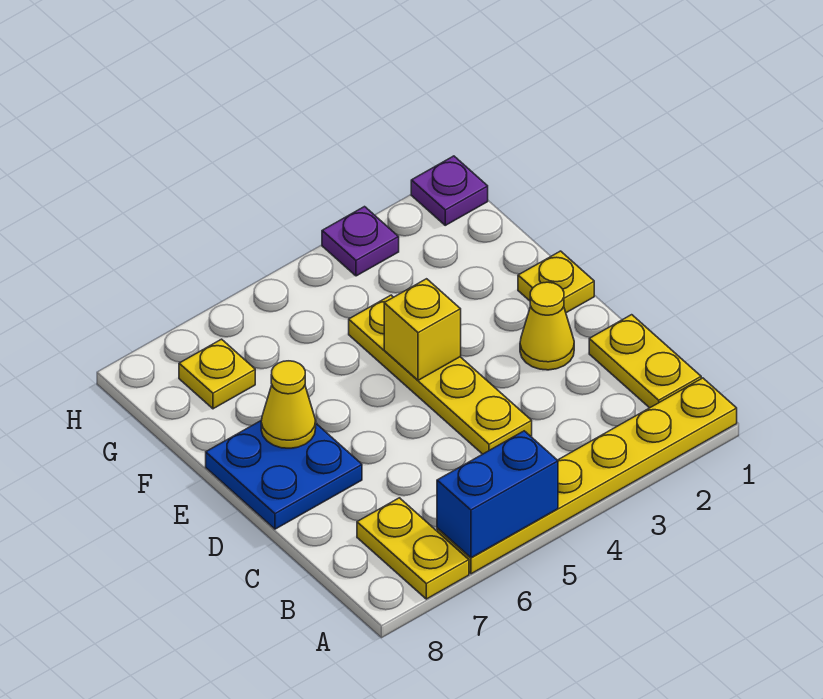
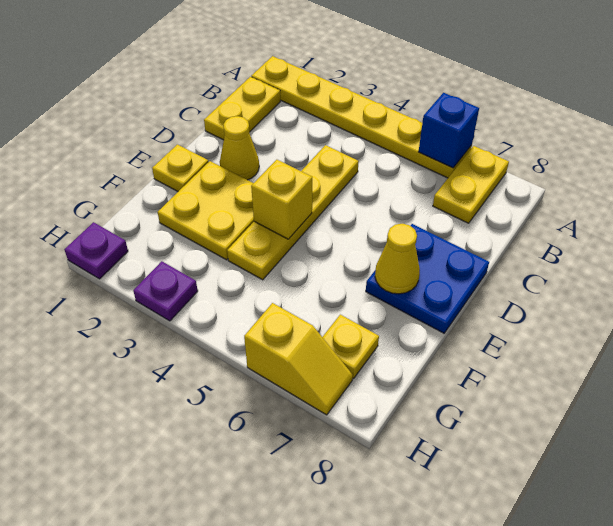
blue brick A5:A6 level 2 -> blue brick A6 level 2
none -> yellow plate E2:F3 level 1
none -> yellow slope H6:H7 level 1 top 6

